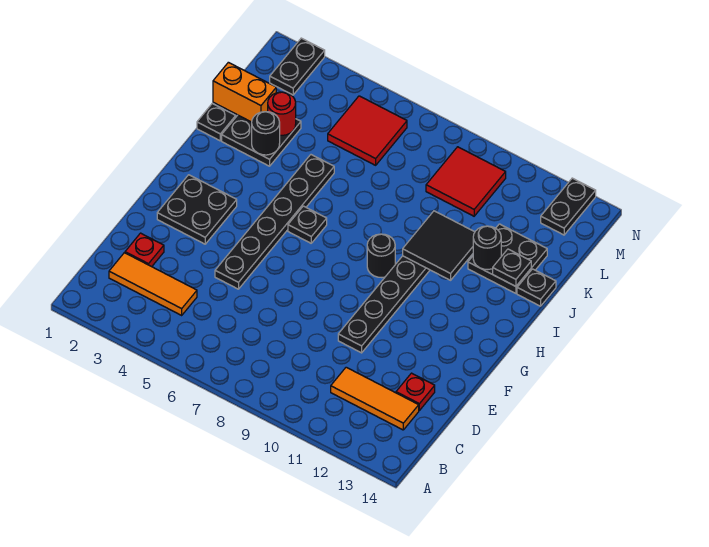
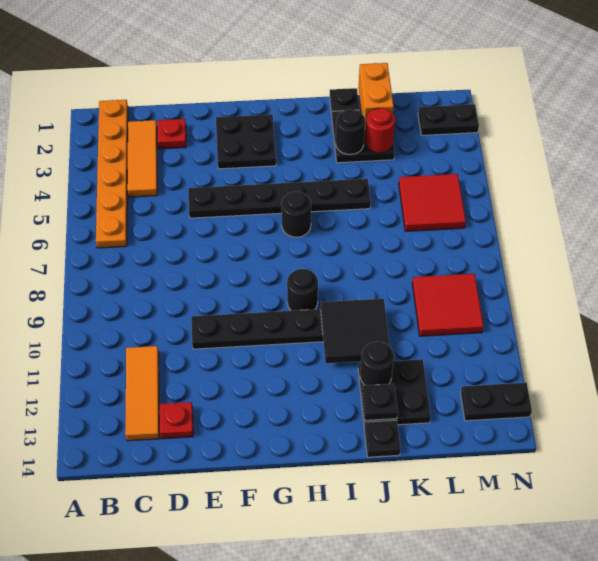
none -> orange plate B1:B6 level 1
black plate H6 level 1 -> black round brick H6 level 1

